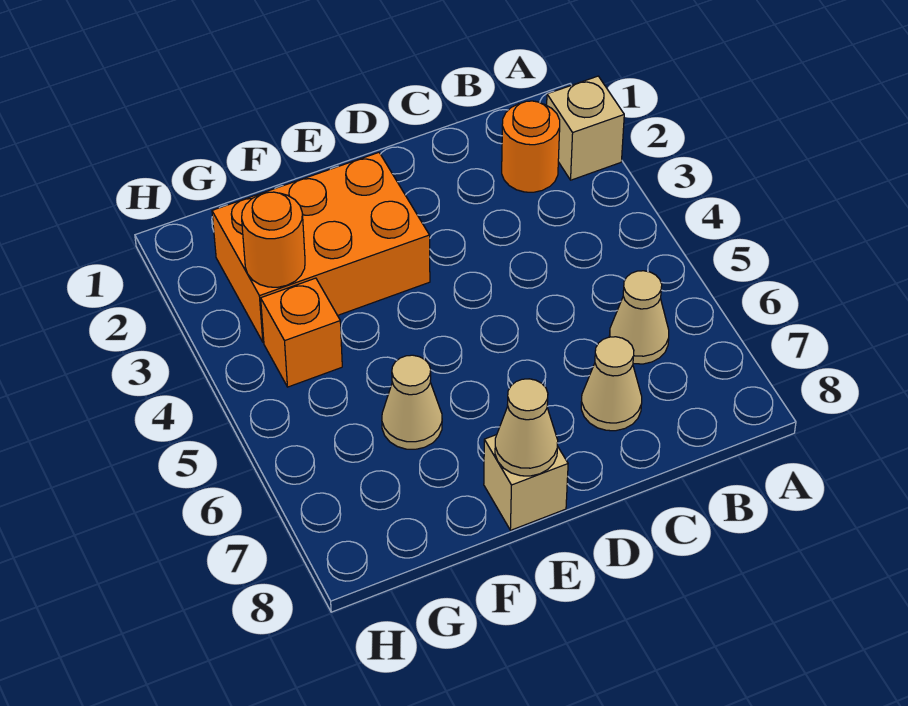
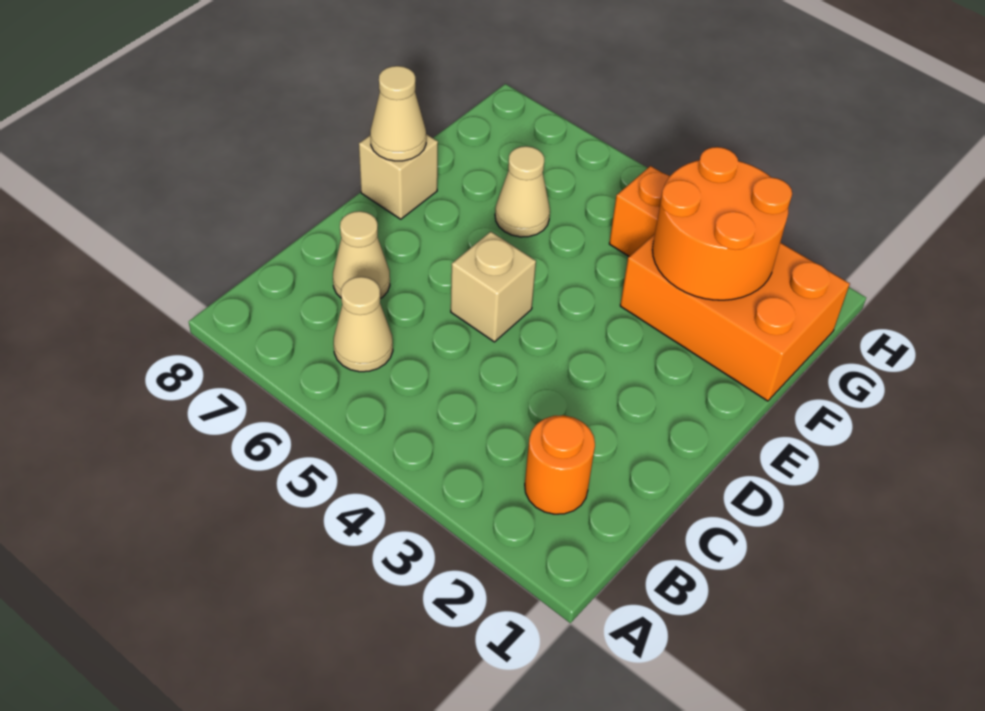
tan brick A2 level 1 -> tan brick D5 level 1
orange brick E2:G3 level 1 -> orange brick F1:G3 level 1
orange round brick G3 level 2 -> orange round brick F2:G3 level 2

